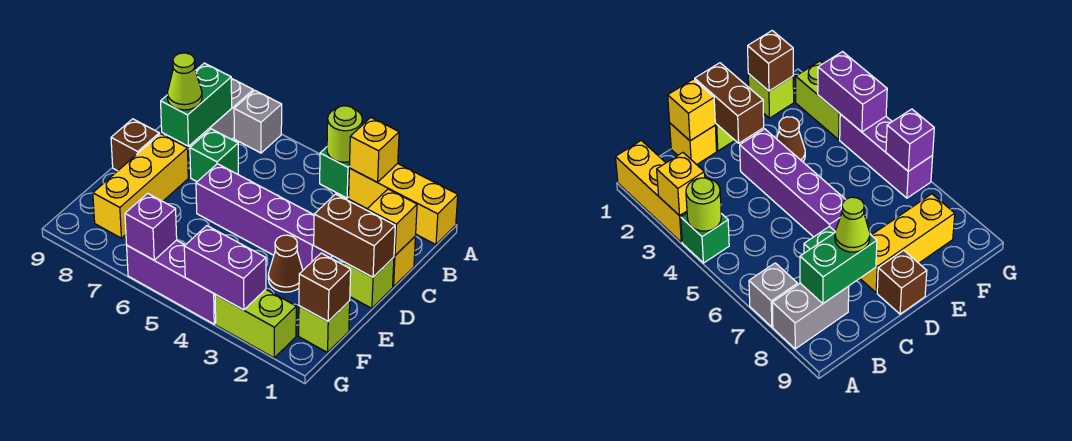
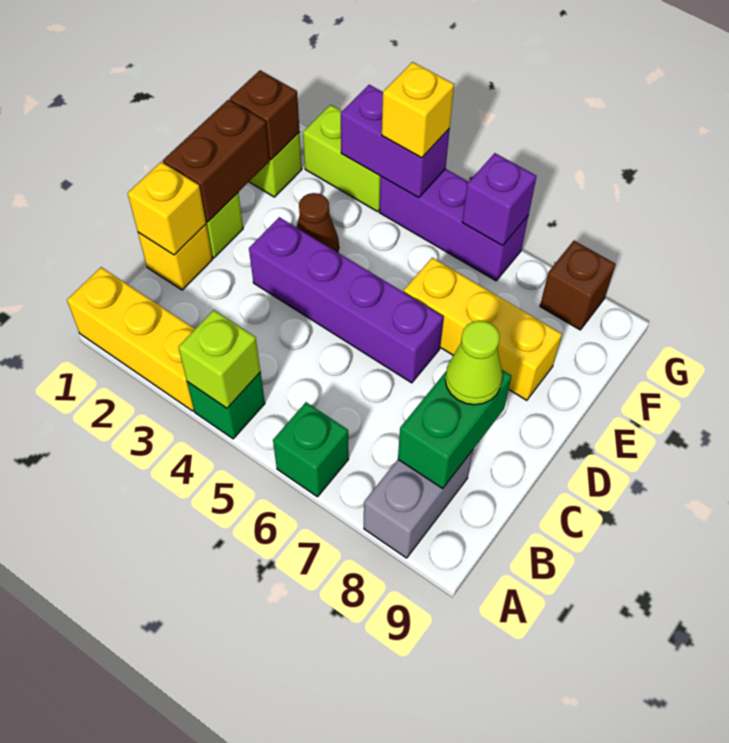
yellow brick A3 level 2 -> yellow brick G4 level 3
lime round brick A4 level 2 -> lime brick A4 level 2
grey brick A7 level 1 -> none
green brick C7 level 1 -> green brick A6 level 1
brown brick D1:D2 level 2 -> brown brick D1:E1 level 2
yellow brick D8:F8 level 1 -> yellow brick E6:E8 level 1
brown brick D9 level 1 -> brown brick G8 level 1

